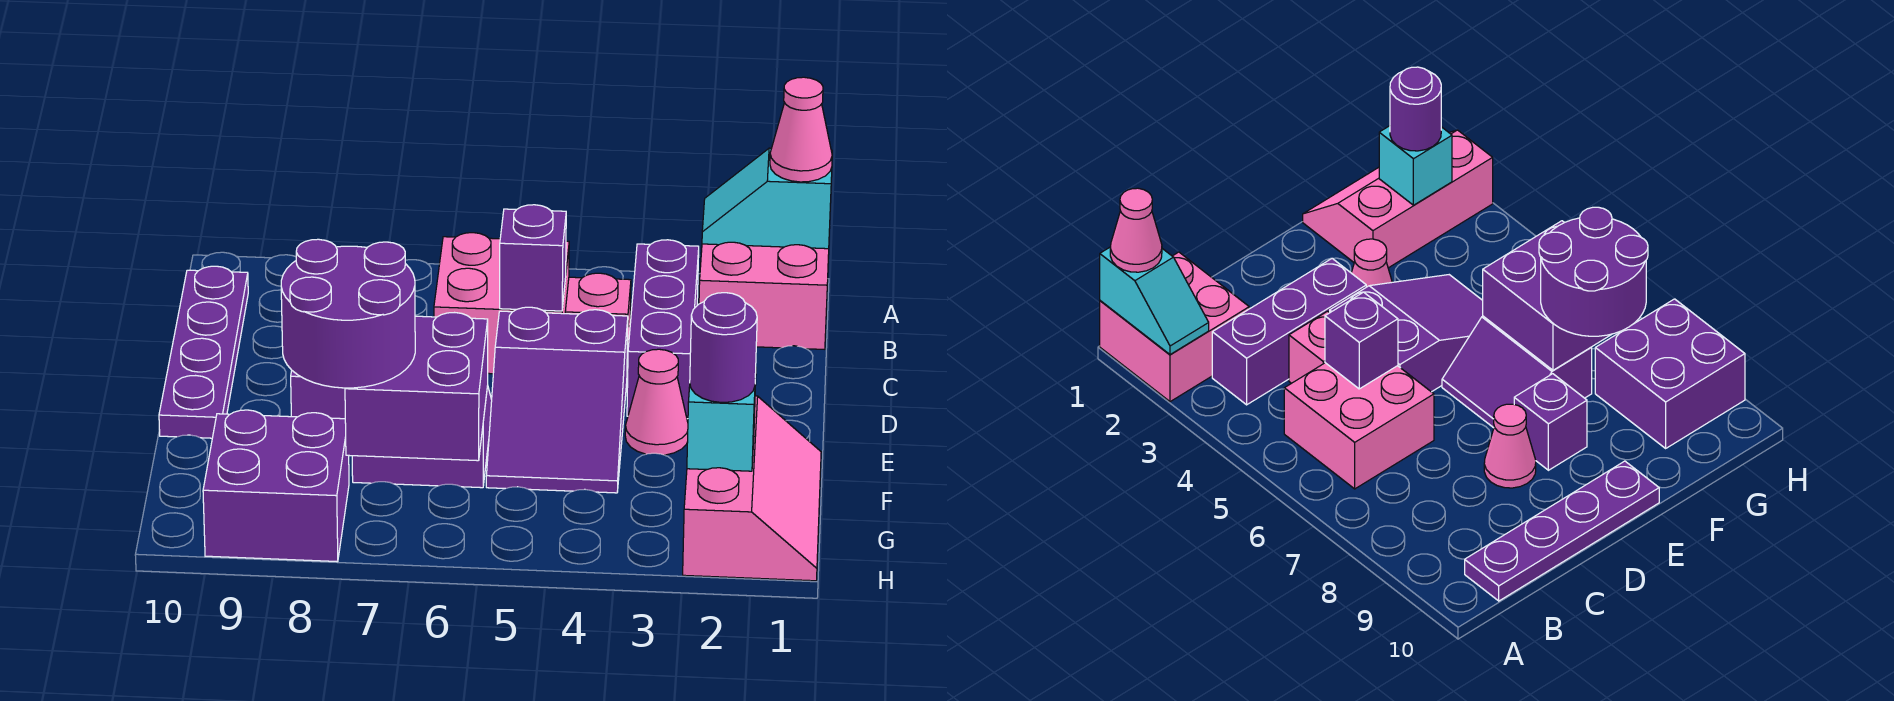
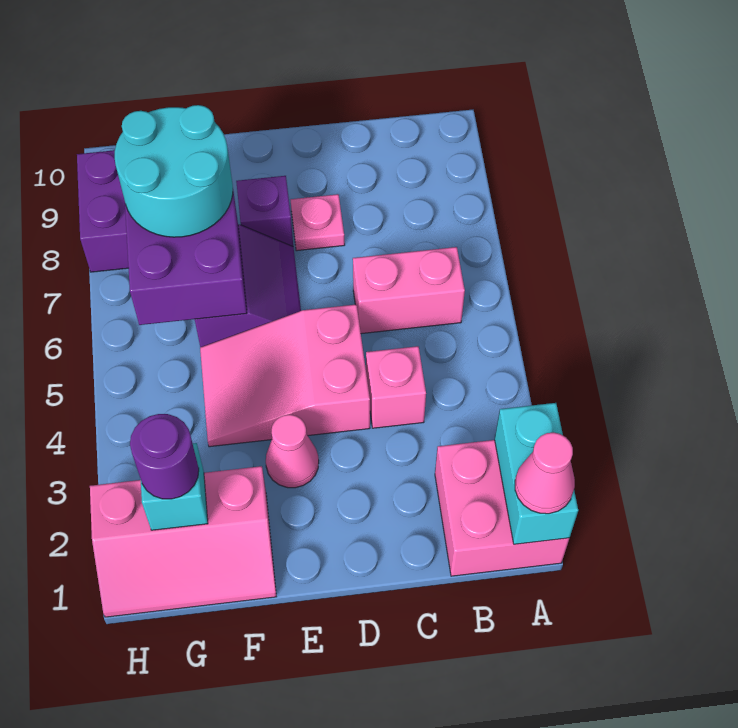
cyan slope A1:A2 level 2 top 1 -> cyan brick A1:A2 level 2
purple brick B3:D3 level 1 -> none
pink brick B5:C6 level 1 -> pink brick B6:C6 level 1
purple plate B10:E10 level 1 -> none
purple brick C5 level 2 -> none
purple slope D4:F5 level 1 top D -> pink slope D4:F5 level 1 top D
pink cone D8 level 1 -> pink plate D8 level 1
purple round brick F7:G8 level 3 -> cyan round brick F7:G8 level 3

